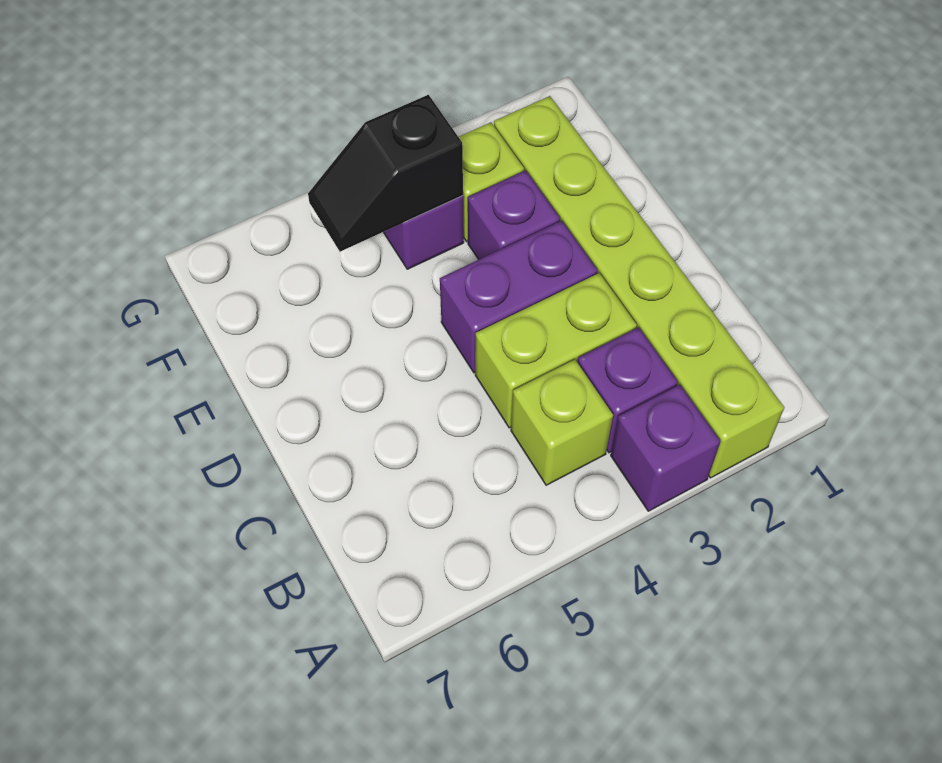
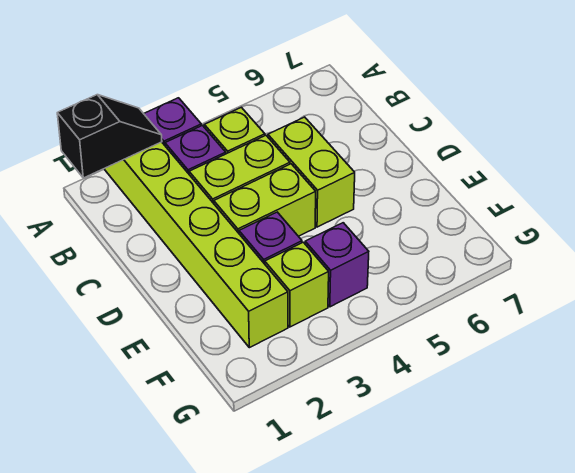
none -> lime brick C5:D5 level 1
purple brick D3:D4 level 1 -> lime brick D3:D4 level 1
black slope F4:F5 level 2 top 4 -> black slope A1:A2 level 2 top 1

